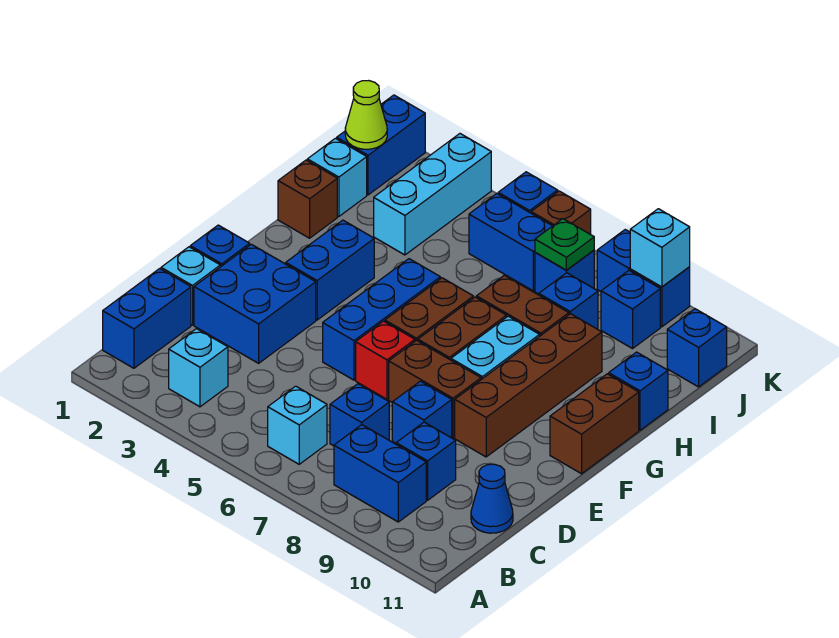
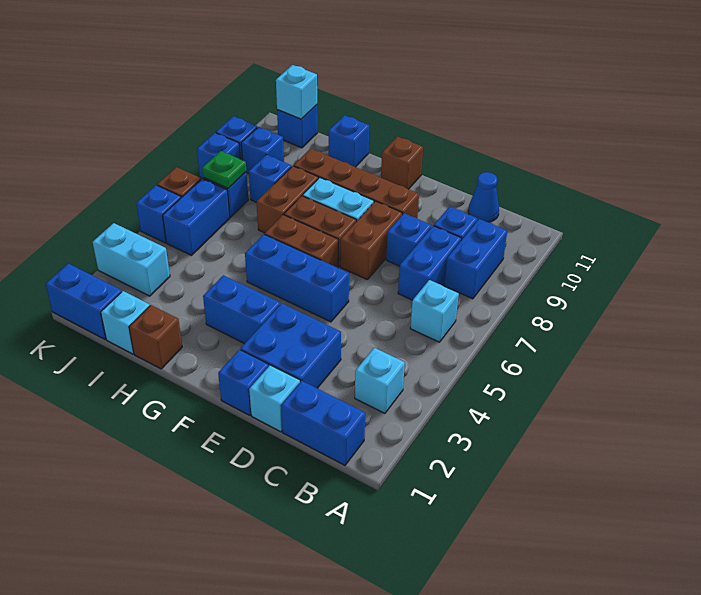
blue brick C7 level 1 -> blue brick C7:C8 level 1
red brick E6 level 1 -> none
brown brick F11:G11 level 1 -> brown brick F11 level 1
cyan brick I3:K3 level 1 -> cyan brick J3:K3 level 1
lime cone J1 level 2 -> none
cyan brick K9 level 2 -> cyan brick J11 level 2

